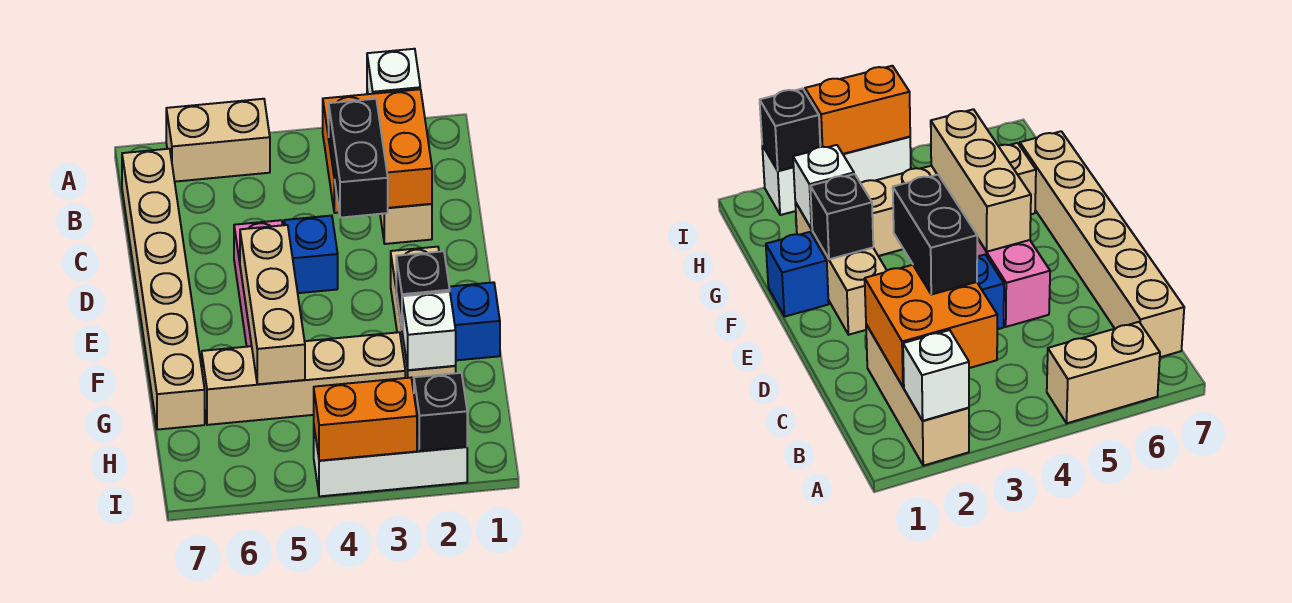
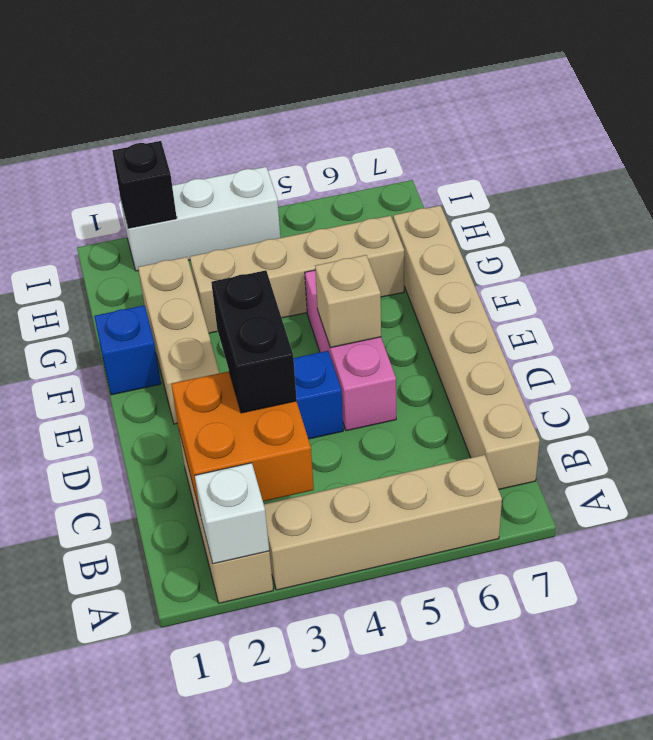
tan brick A5:A6 level 1 -> tan brick A3:A6 level 1
tan brick E5:G5 level 2 -> tan brick E5 level 2
black brick F2 level 2 -> none
white brick G2 level 2 -> none
orange brick I3:I4 level 2 -> none

